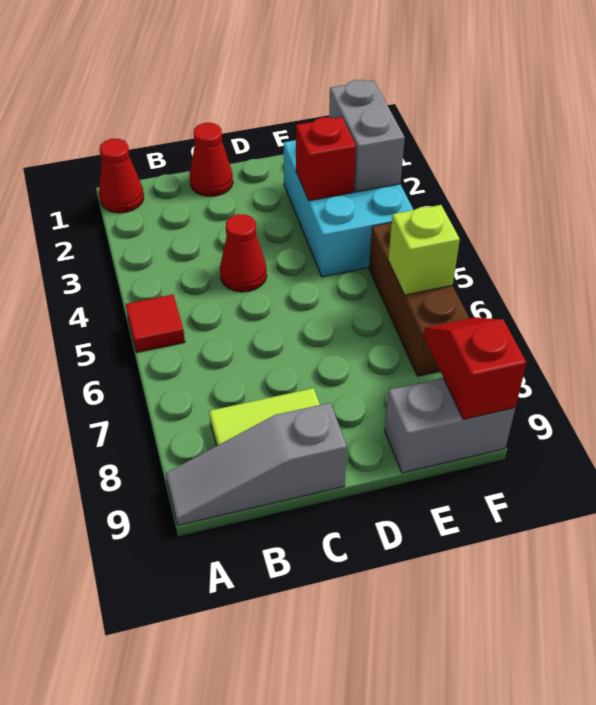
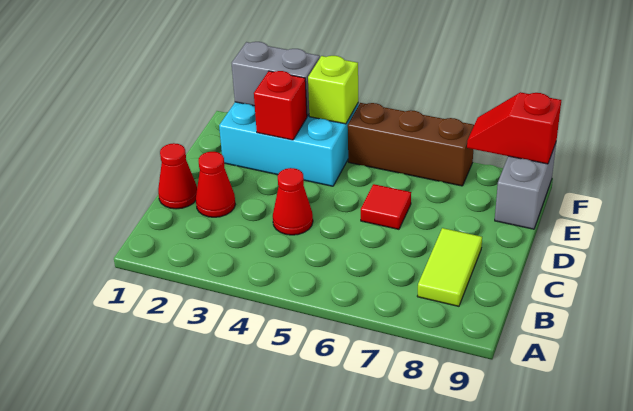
red cone A1 level 1 -> red cone C2 level 1
red tile A5 level 1 -> red tile D6 level 1
grey slope A9:C9 level 1 top C -> none
lime brick F6 level 2 -> lime brick F4 level 2

